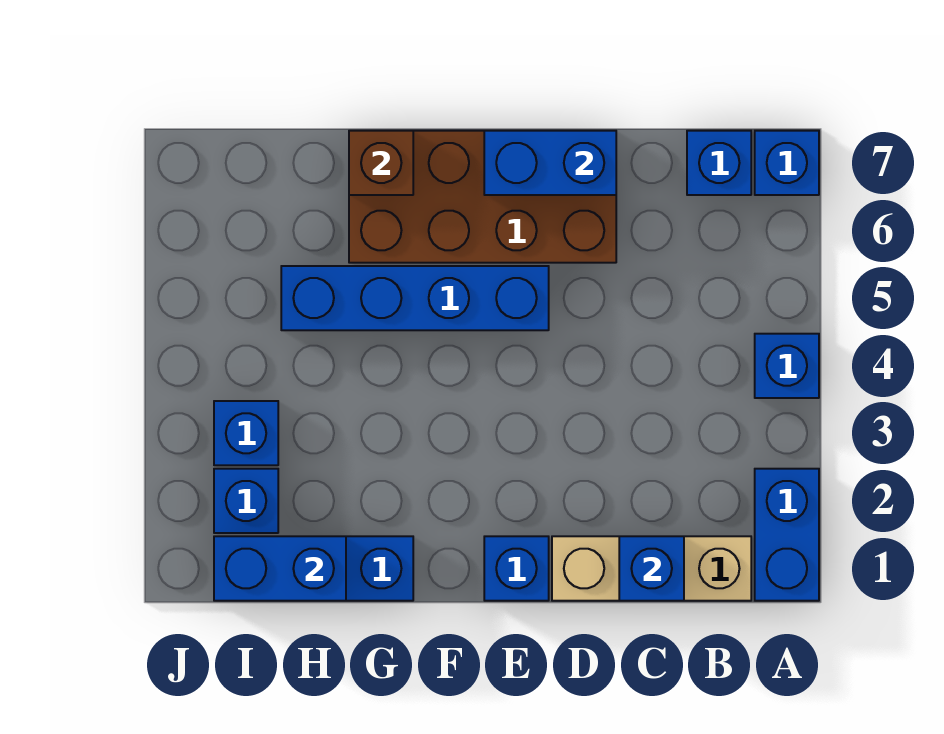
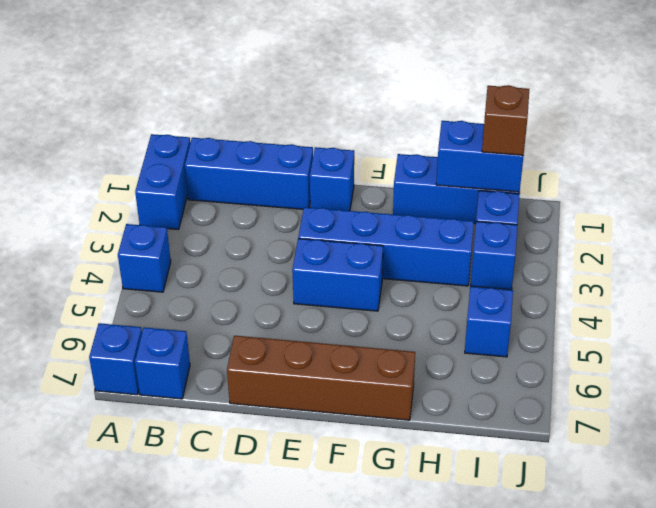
tan brick B1:D1 level 1 -> blue brick B1:D1 level 1
blue brick C1 level 2 -> blue brick I5 level 1
brown brick D6:G7 level 1 -> brown brick D7:G7 level 1
blue brick D7:E7 level 2 -> blue brick E4:F4 level 1
blue brick E5:H5 level 1 -> blue brick E3:H3 level 1
brown brick G7 level 2 -> brown brick I1 level 3

